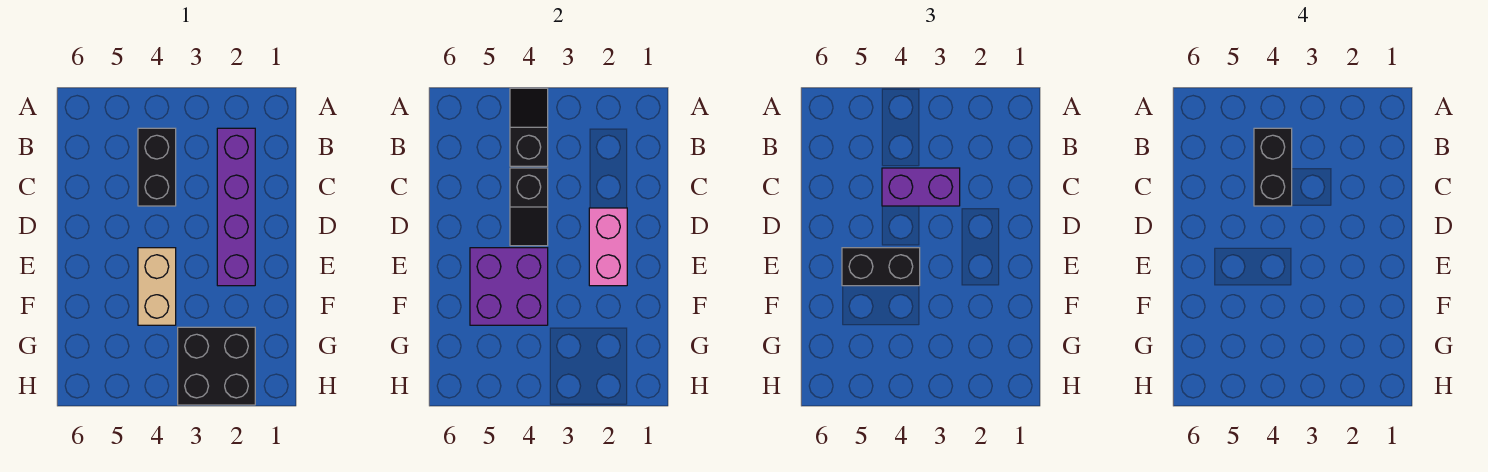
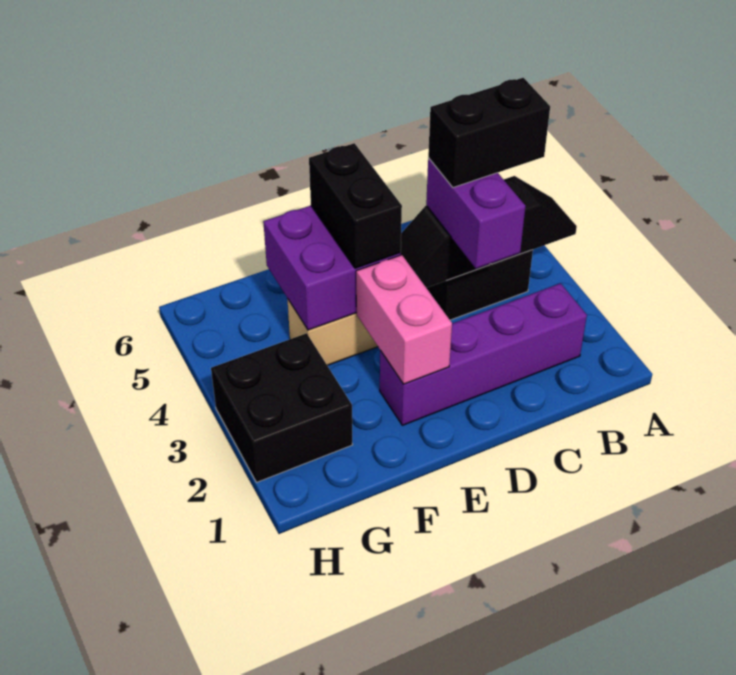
pink brick D2:E2 level 2 -> pink brick E2:E3 level 2

